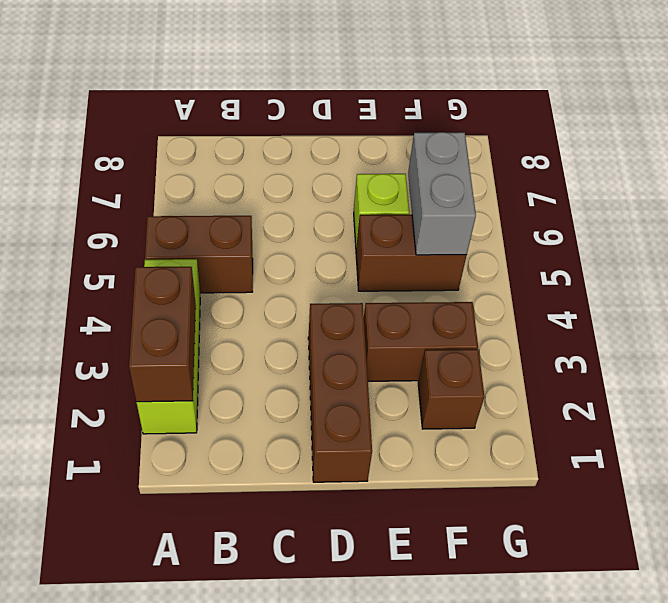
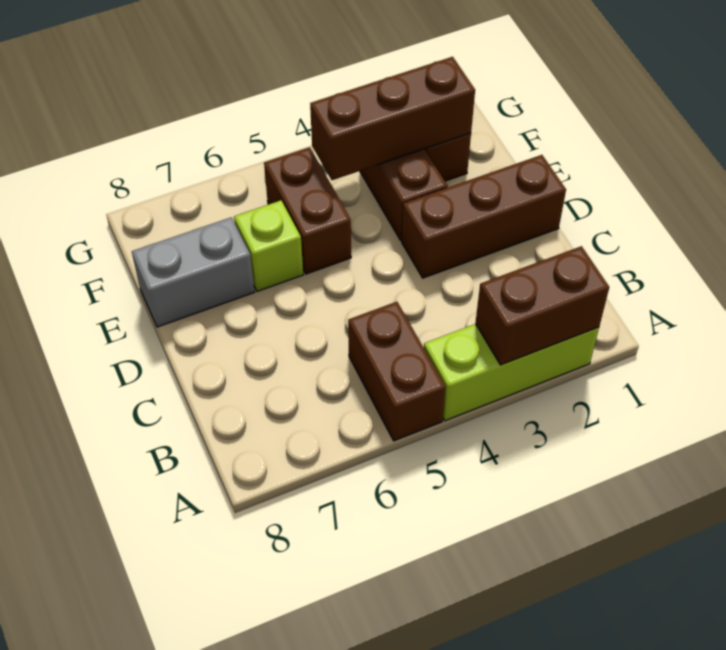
none -> brown brick F2:F4 level 2
grey brick F5:F6 level 2 -> grey brick E7:E8 level 1

